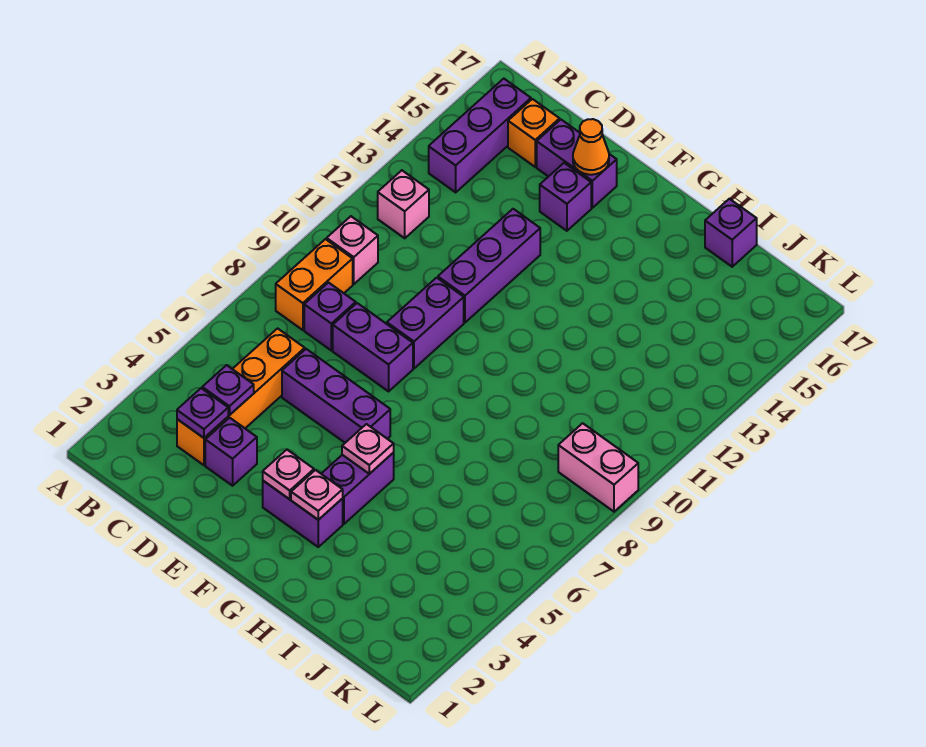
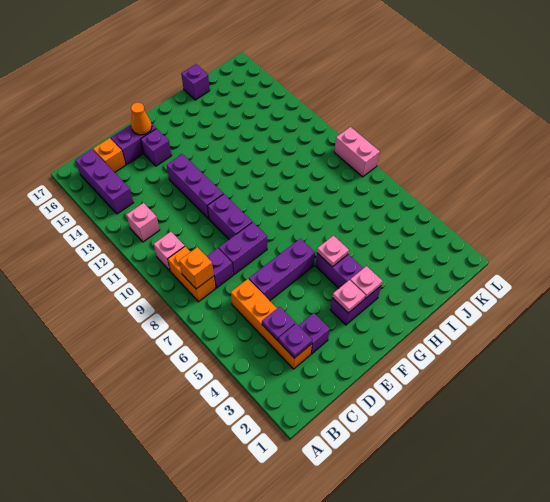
none -> orange brick B8 level 2
pink brick K9:L9 level 1 -> pink brick L8:L9 level 1

